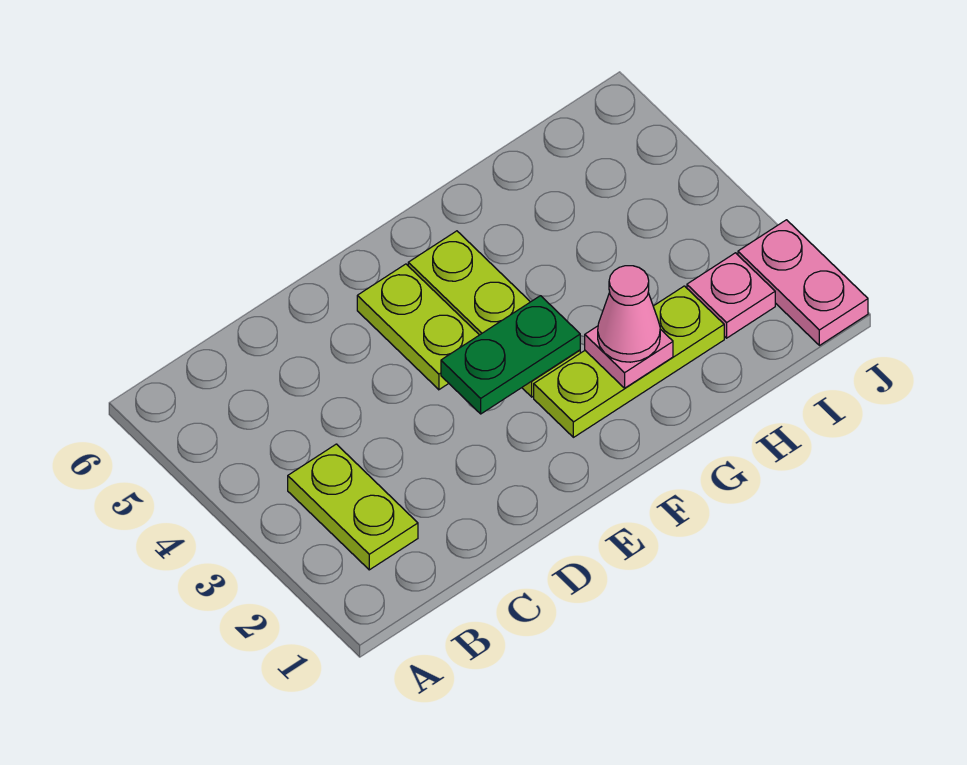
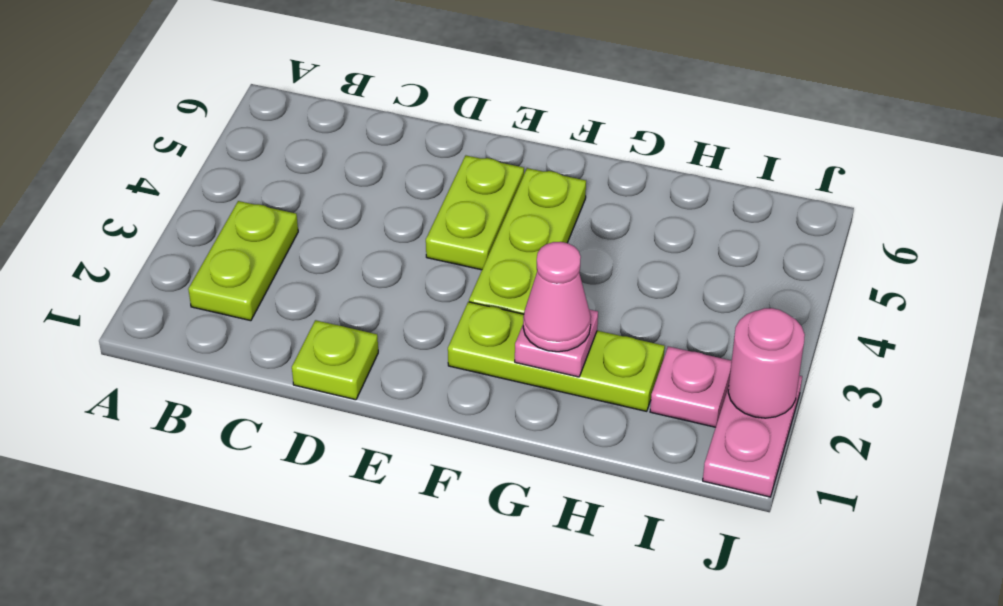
none -> lime plate D1 level 1
green plate E3:F3 level 2 -> none
none -> pink round brick J2 level 2

